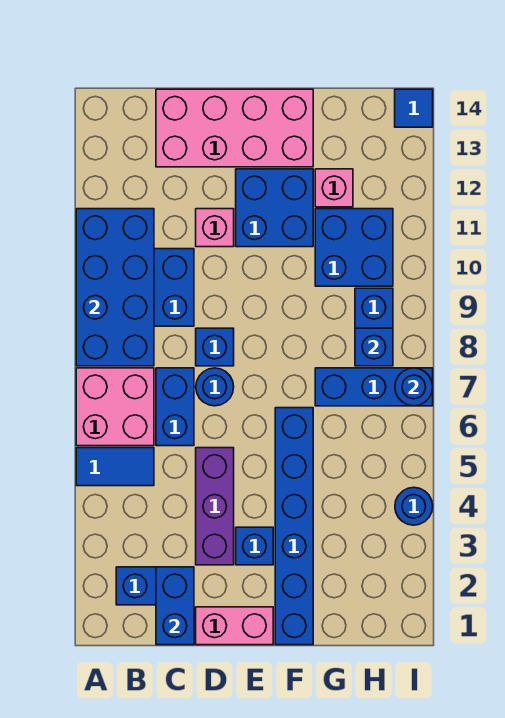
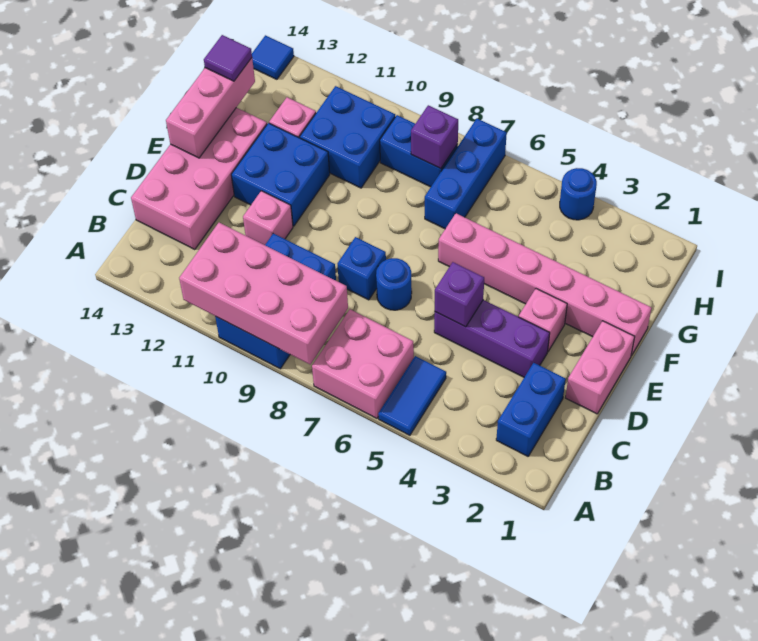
blue brick A8:B11 level 2 -> pink brick A8:B11 level 2
blue brick C1:C2 level 2 -> none
blue brick C6:C7 level 1 -> none
none -> purple brick D5 level 2
blue brick E3 level 1 -> pink brick E3 level 1
none -> pink brick E14:G14 level 2
blue brick F1:F6 level 1 -> pink brick F1:F6 level 1
none -> purple tile G14 level 3
blue brick H8 level 2 -> purple brick H8 level 2
blue round brick I7 level 2 -> none

